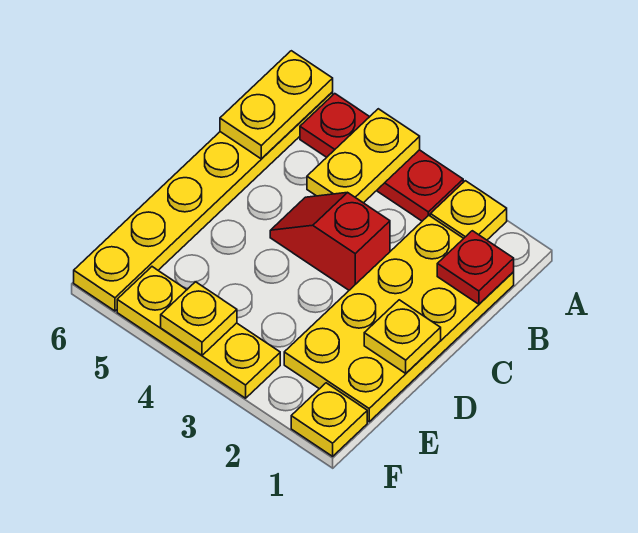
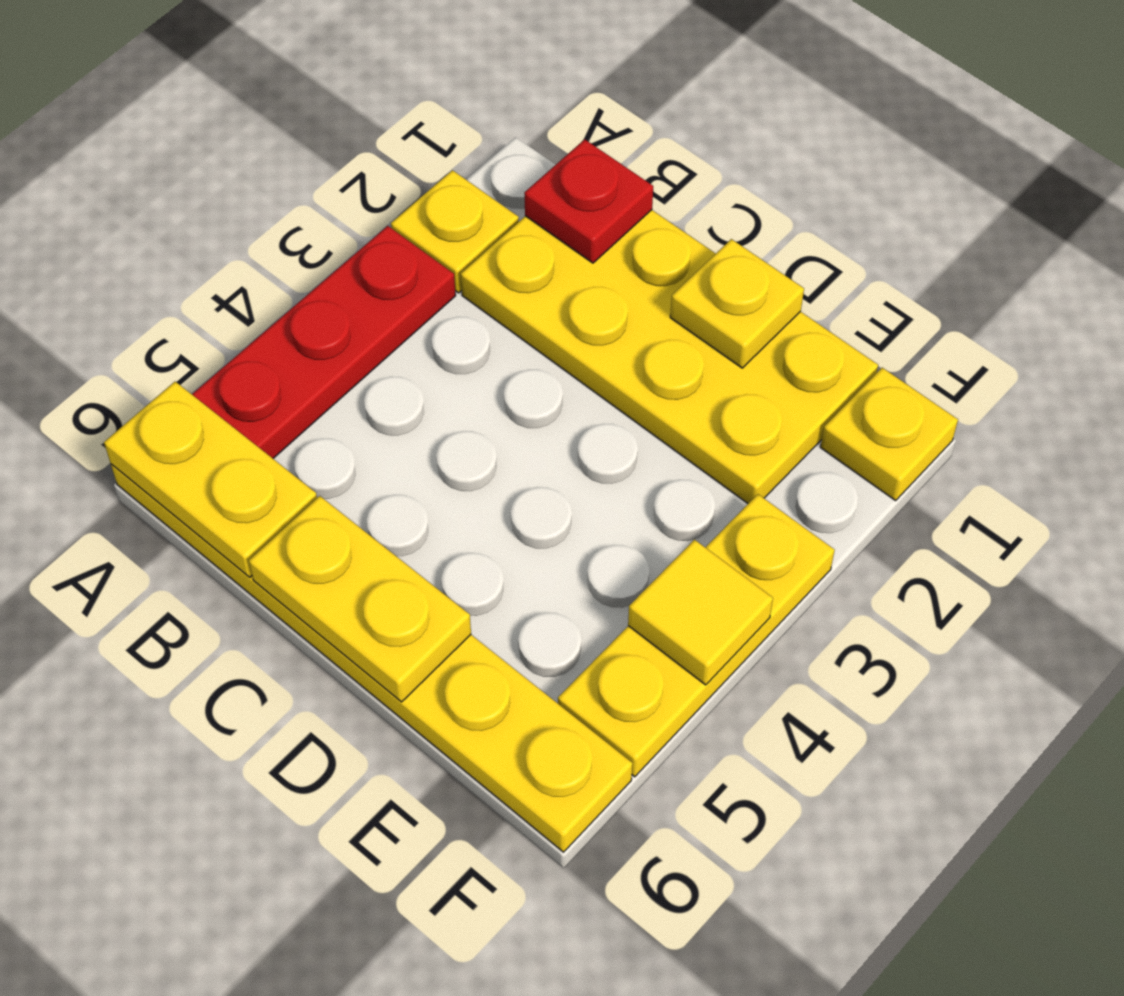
yellow plate A4:B4 level 2 -> yellow plate C6:D6 level 2
red slope C3:C4 level 1 top 3 -> none
yellow plate F4 level 2 -> yellow tile F4 level 2

